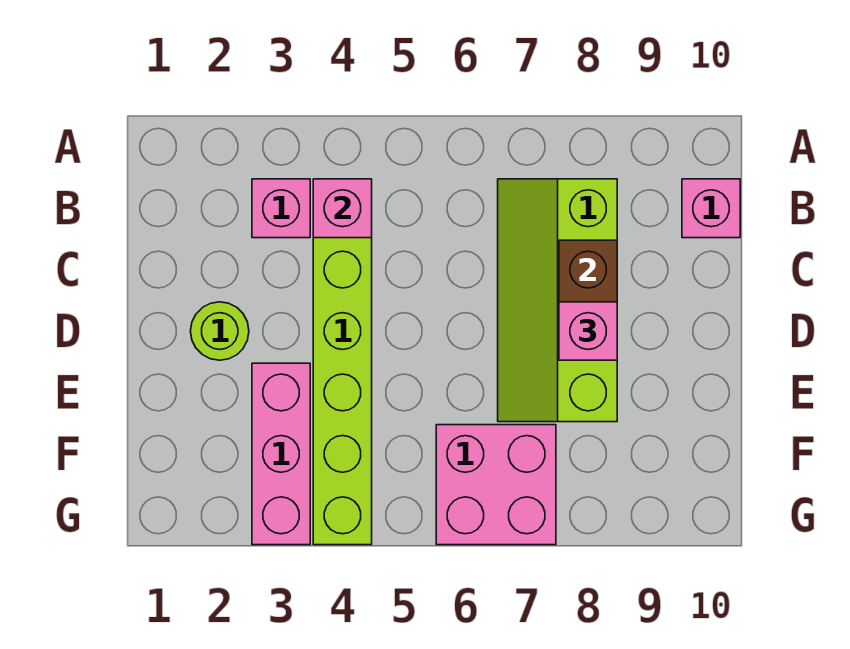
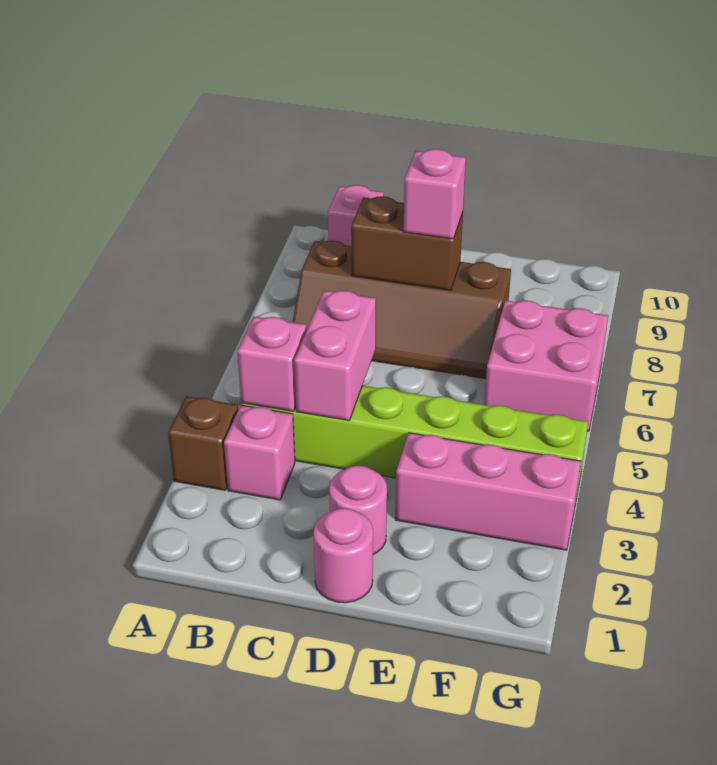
none -> brown brick A3 level 1
lime slope B7:E8 level 1 top 8 -> brown slope B7:E8 level 1 top 8
none -> pink brick C4:C5 level 2
none -> pink round brick D1 level 1
lime round brick D2 level 1 -> pink round brick D2 level 1

